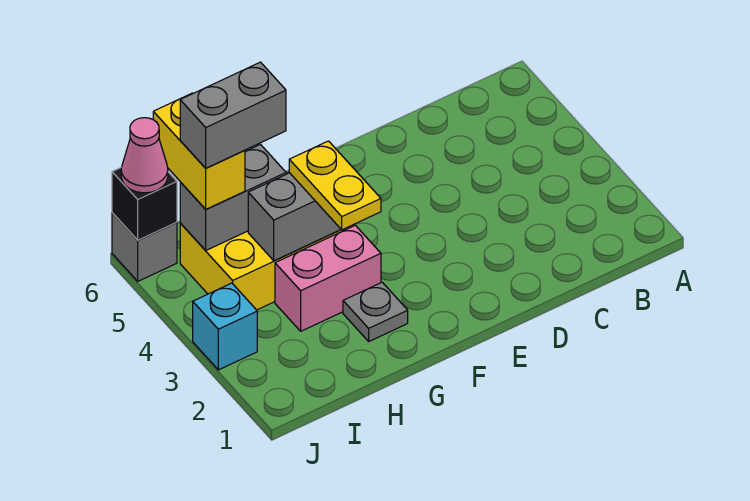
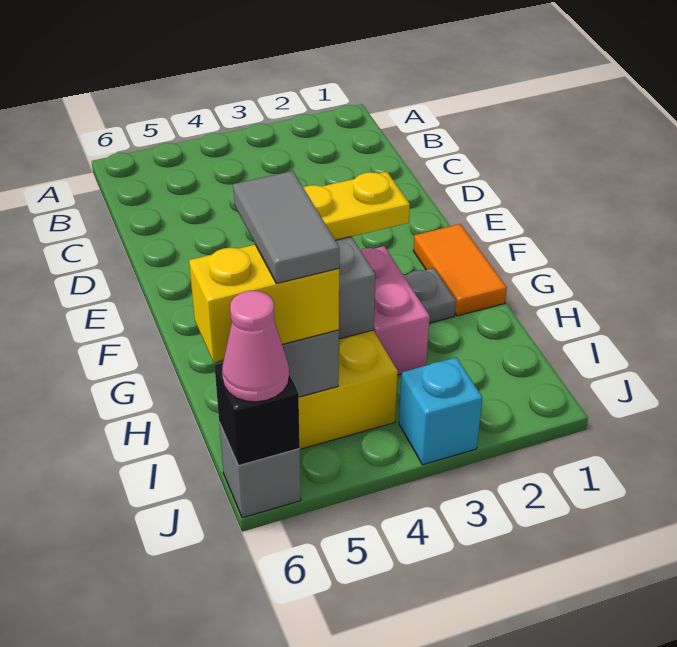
none -> orange tile F1:G1 level 1
grey brick H5:I5 level 4 -> grey tile H5:I5 level 4

